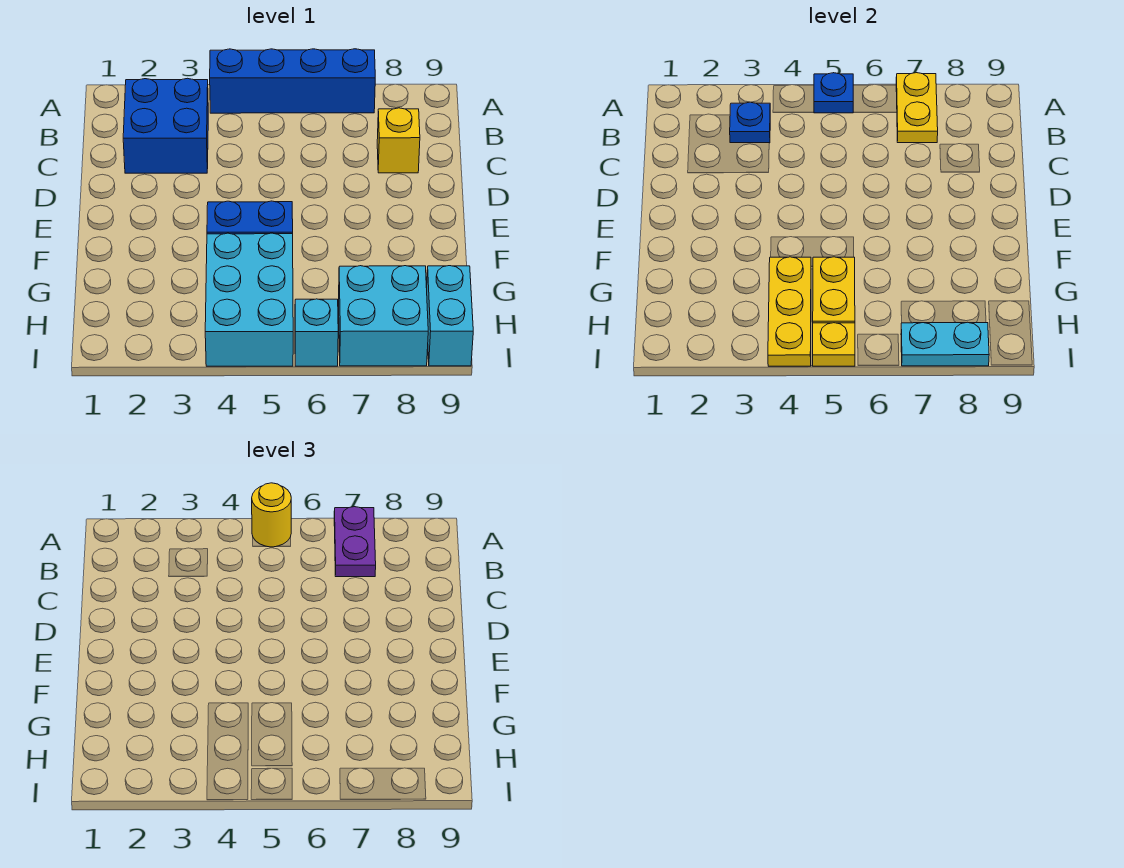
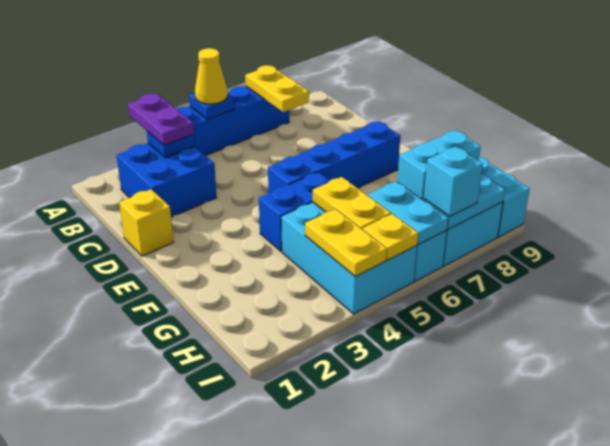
yellow round brick A5 level 3 -> yellow cone A5 level 3
purple plate A7:B7 level 3 -> purple plate A3:B3 level 3
yellow brick C8 level 1 -> yellow brick D1 level 1
none -> blue brick E5:E8 level 1
yellow plate G4:I4 level 2 -> yellow plate H4:I4 level 2
none -> cyan plate H6:I6 level 2
none -> cyan brick H7:H8 level 2
none -> cyan brick I7 level 3

